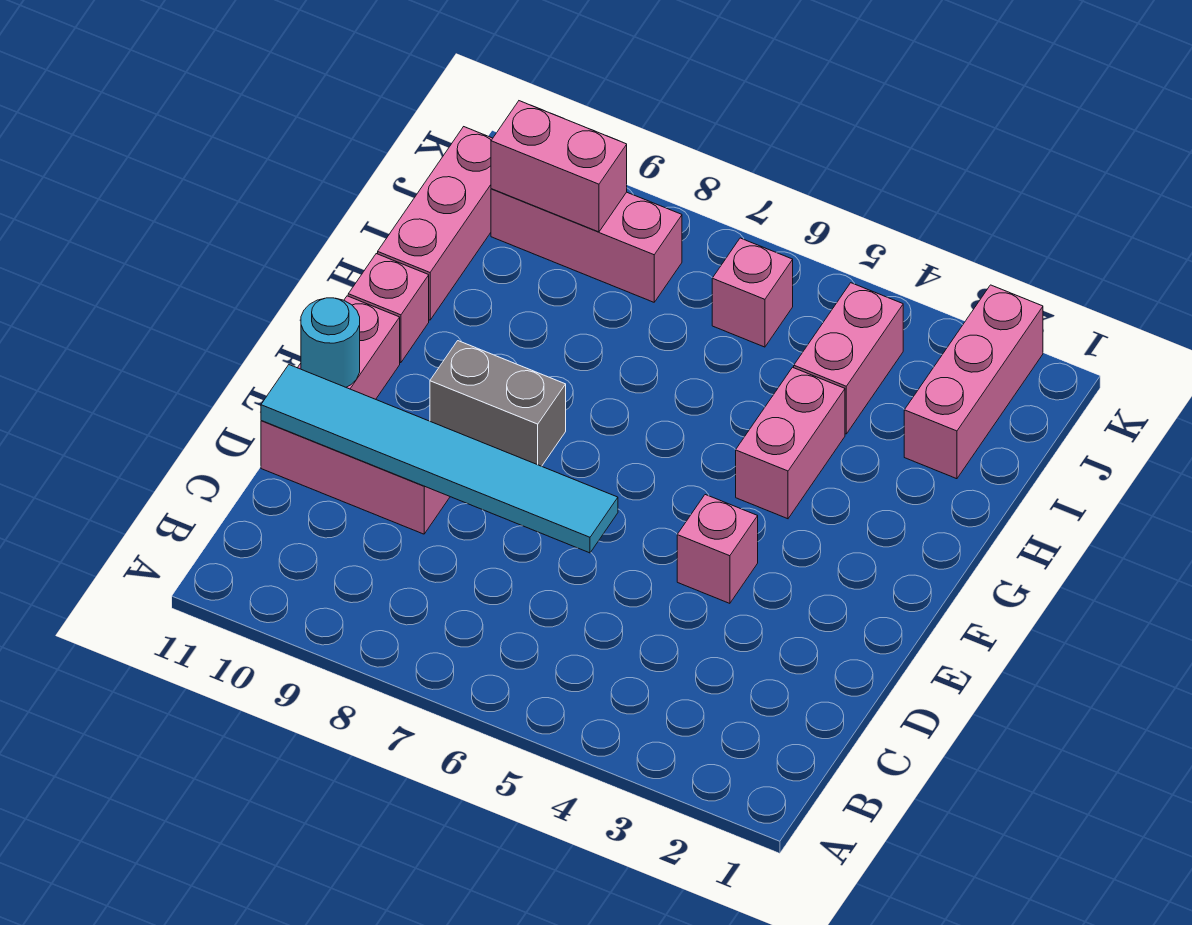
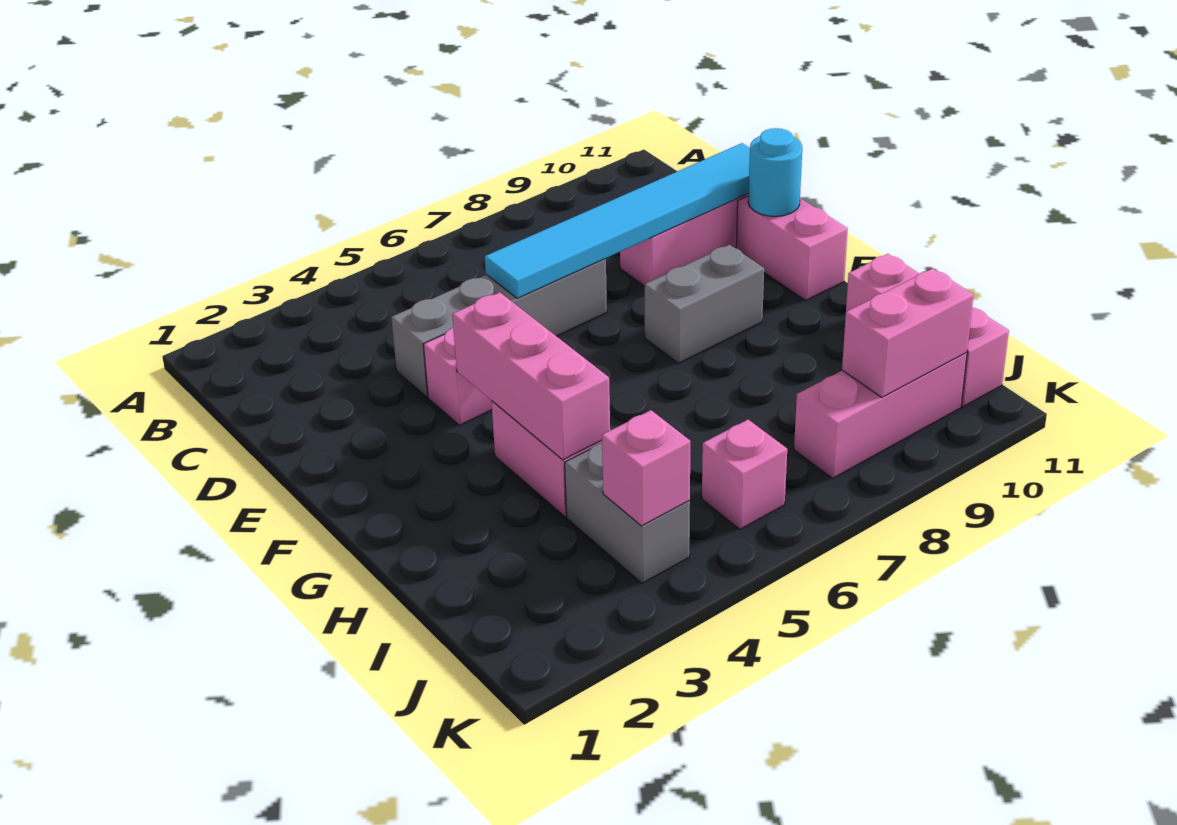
none -> grey brick D4:D7 level 1
pink brick G11 level 1 -> pink brick J4 level 2
pink brick I2:K2 level 1 -> pink brick F4:H4 level 2
pink brick I4:J4 level 1 -> grey brick I4:J4 level 1

